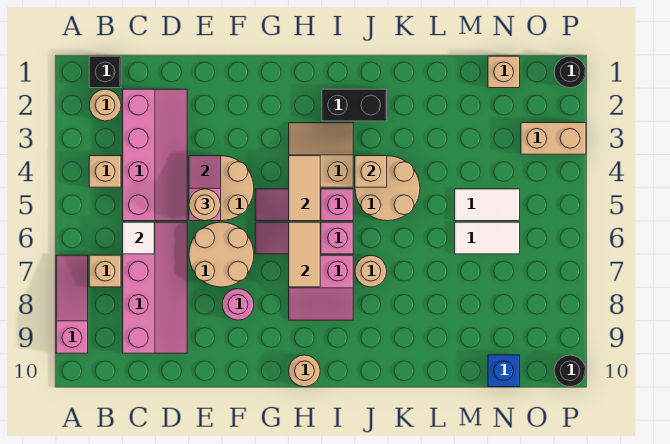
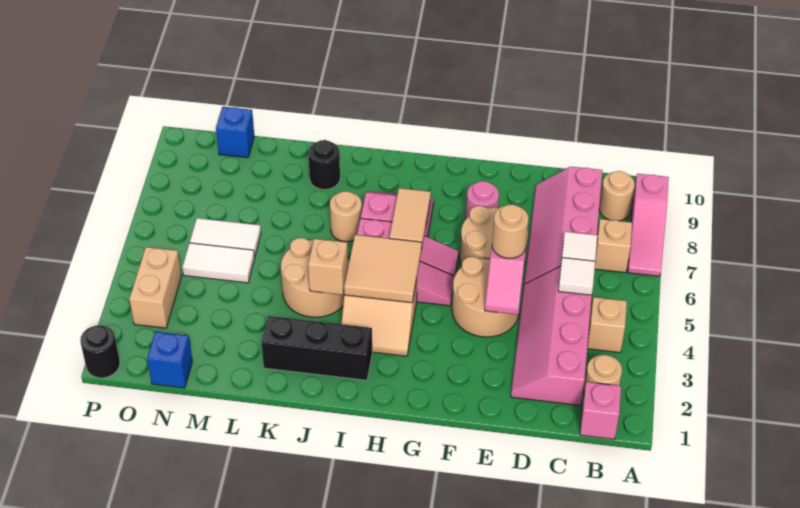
black brick B1 level 1 -> pink brick B1 level 1
none -> white tile C5 level 2
tan tile H4:H5 level 2 -> tan tile H4:I5 level 2
tan round brick H10 level 1 -> tan round brick B9 level 1
black brick I2:J2 level 1 -> black brick I2:K2 level 1
tan brick N1 level 1 -> blue brick N1 level 1
tan brick O3:P3 level 1 -> tan brick O3:O4 level 1
black round brick P10 level 1 -> black round brick K9 level 1

